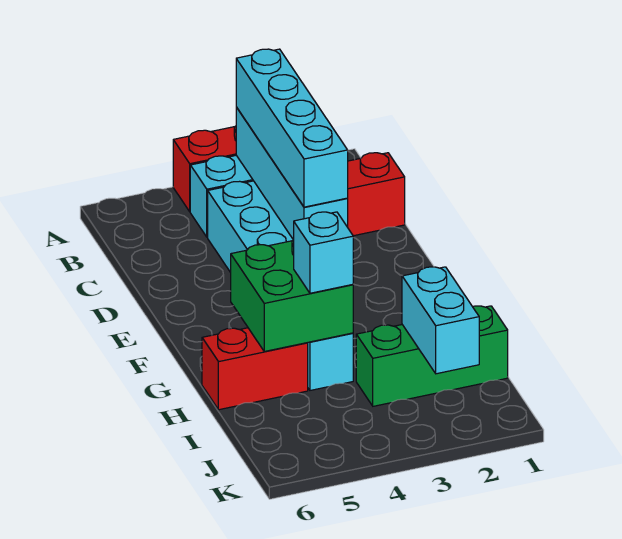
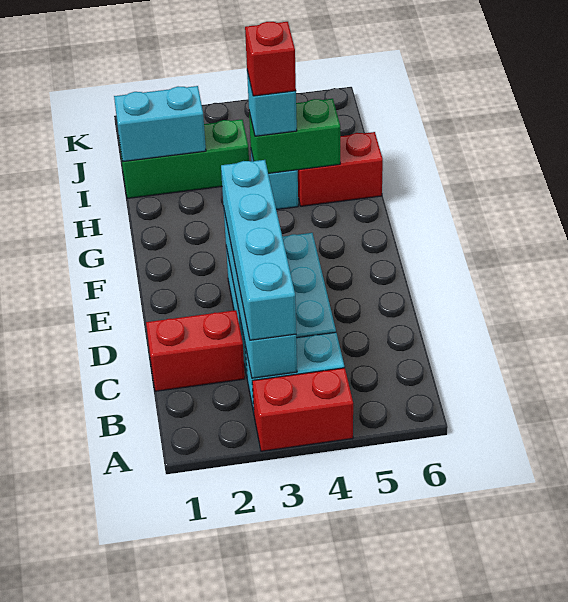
green brick G4:H5 level 2 -> green brick H4:H5 level 2
none -> red brick H4 level 4
cyan brick I2:J2 level 2 -> cyan brick I1:I2 level 2

